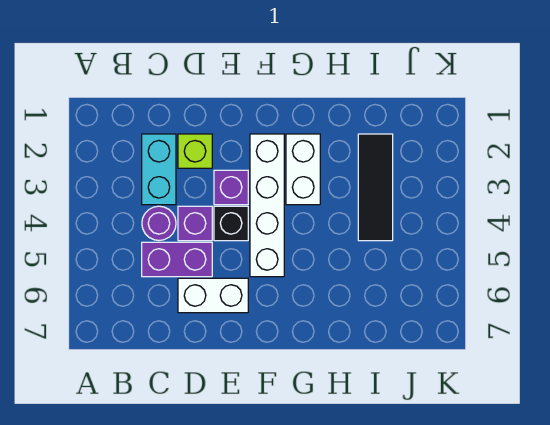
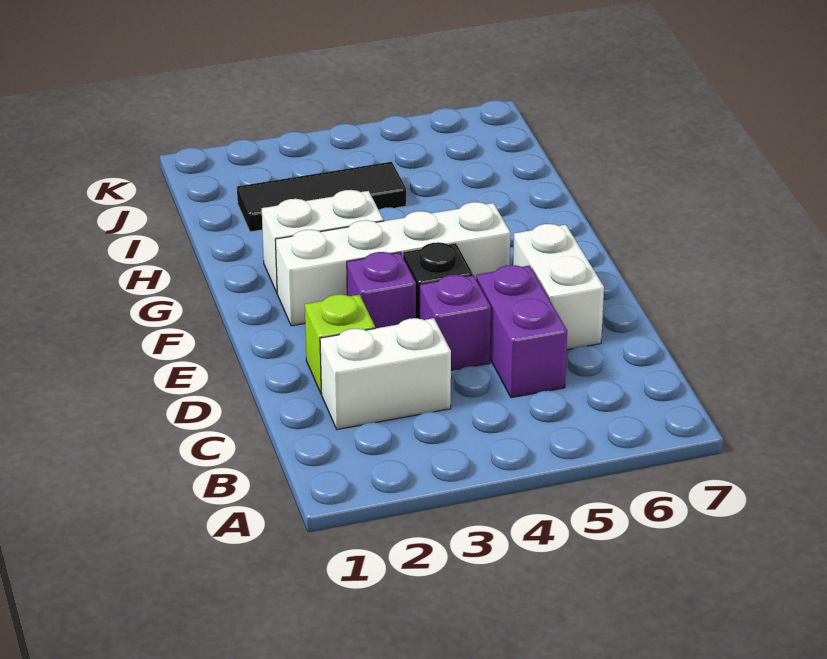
cyan brick C2:C3 level 1 -> white brick C2:C3 level 1
purple round brick C4 level 1 -> none

